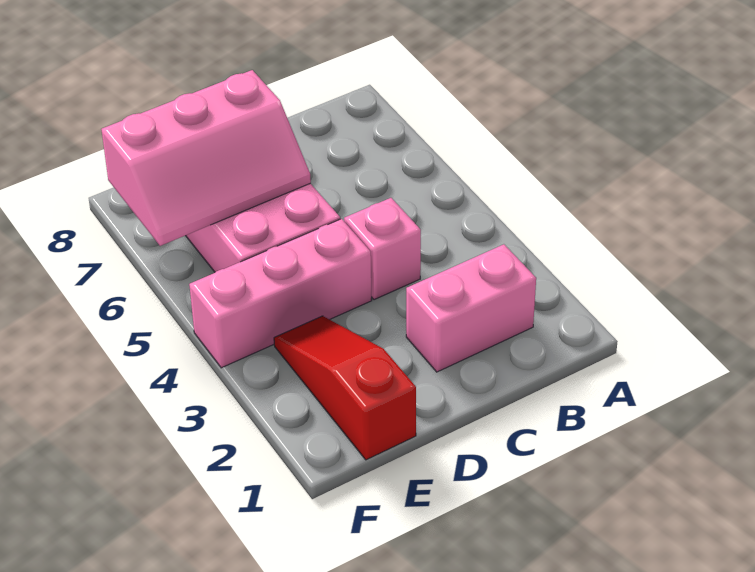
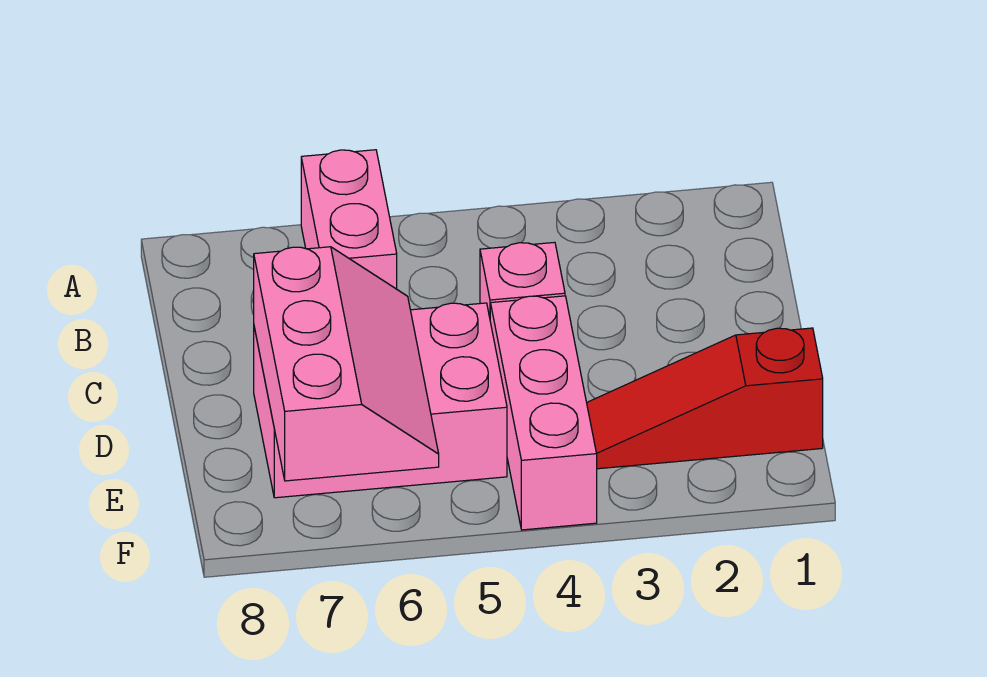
pink brick B2:C2 level 1 -> pink brick A6:B6 level 1

